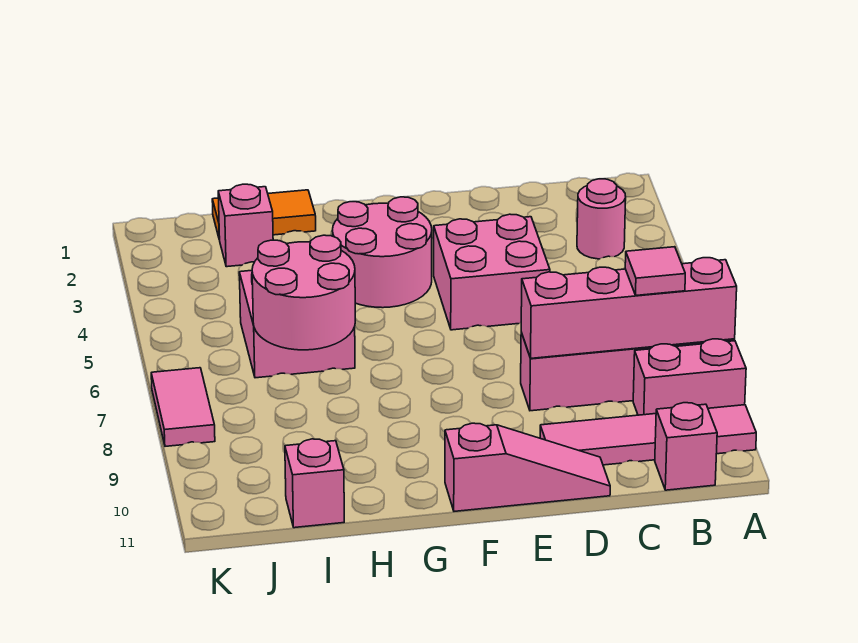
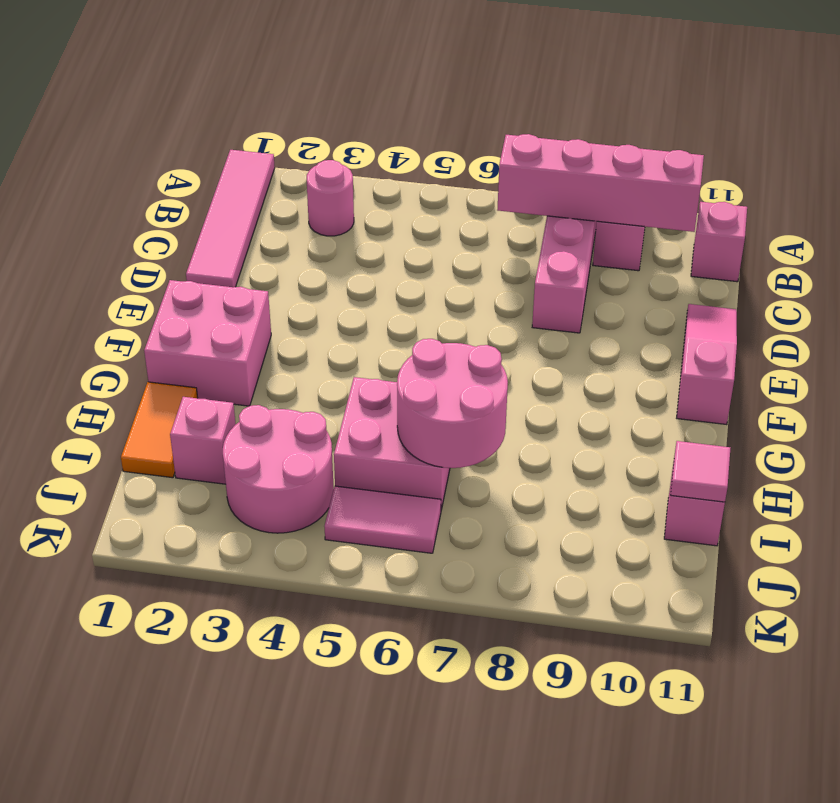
pink brick A8:D8 level 2 -> pink brick B7:B10 level 2
pink tile A10:D10 level 1 -> pink tile A1:D1 level 1
pink tile B8 level 3 -> pink tile I11 level 2
pink brick D4:E5 level 1 -> pink brick F1:G2 level 1
pink round brick F3:G4 level 1 -> pink round brick I3:J4 level 1
pink tile K7:K8 level 1 -> pink tile J5:J6 level 1

